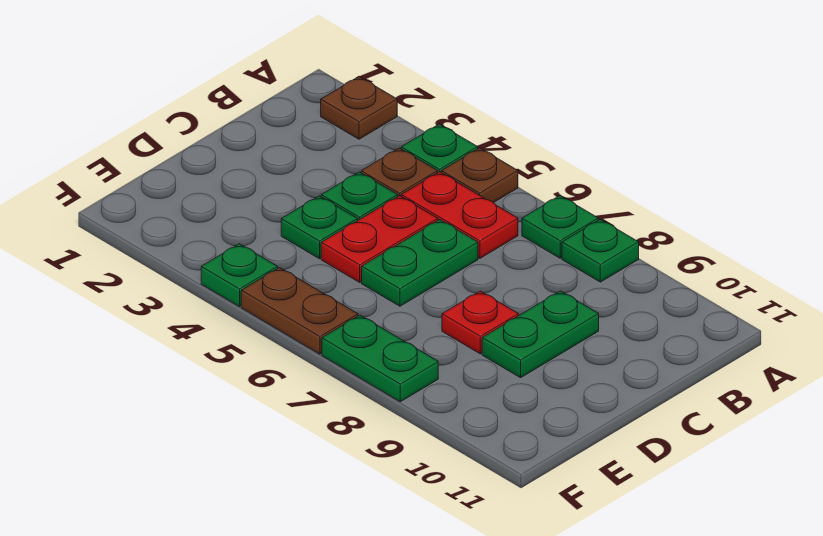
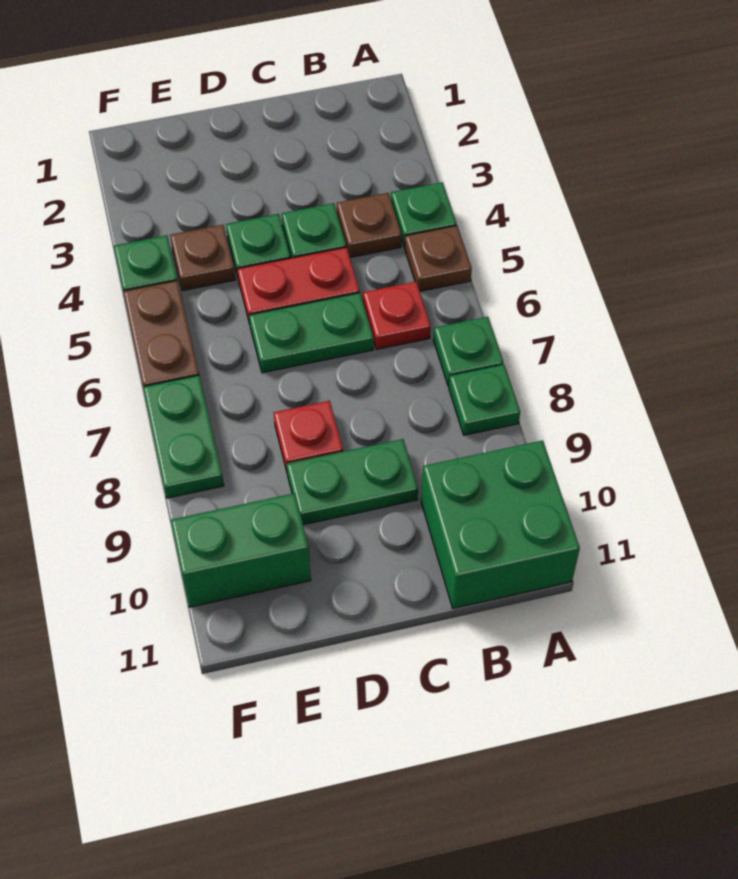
brown plate A2 level 1 -> brown plate E4 level 1
none -> green brick A10:B11 level 1
red plate B5:B6 level 1 -> red plate B6 level 1
none -> green brick E10:F10 level 1

